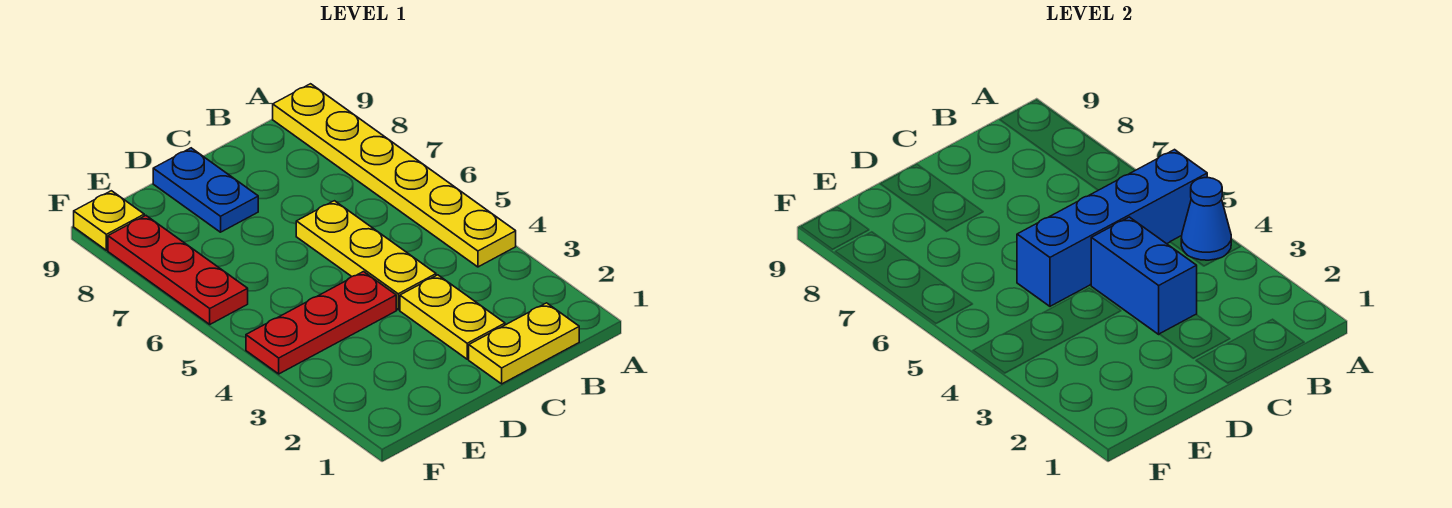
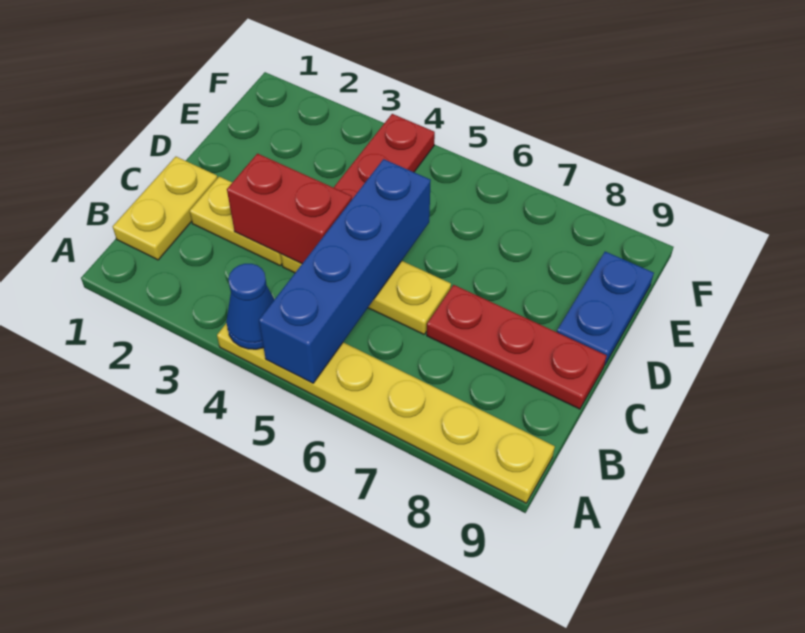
blue brick C3:C4 level 2 -> red brick C3:C4 level 2
blue plate D8:D9 level 1 -> blue plate D9:E9 level 1
red plate F6:F8 level 1 -> red plate C7:C9 level 1
yellow plate F9 level 1 -> none

